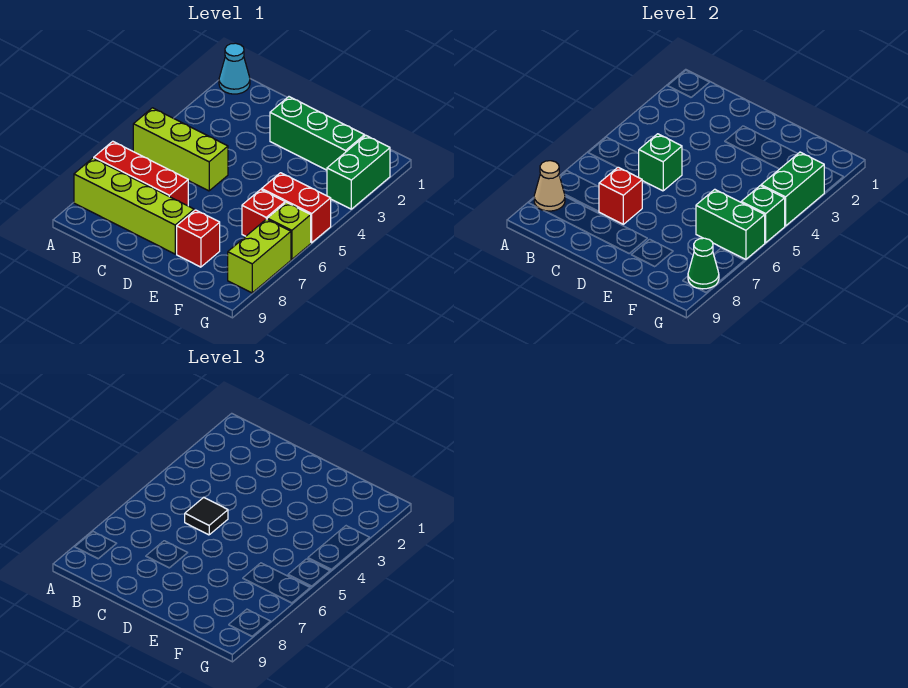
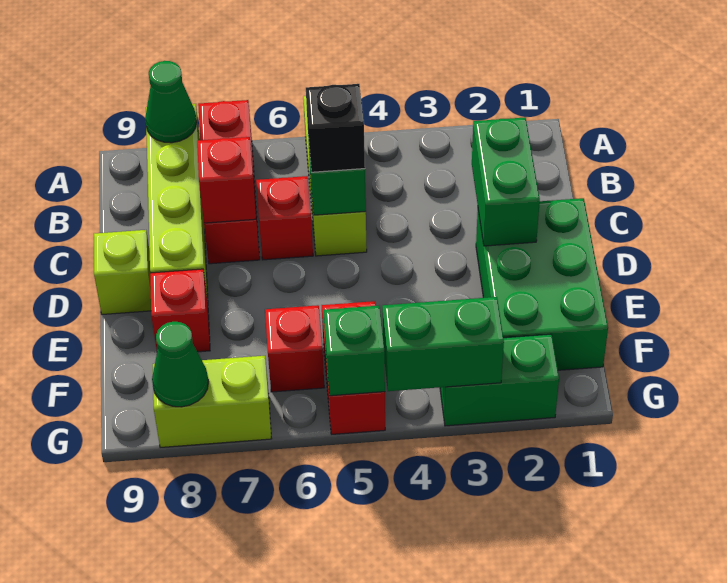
cyan cone A1 level 1 -> none
tan cone A8 level 2 -> green cone A8 level 2
black tile C5 level 3 -> black brick C5 level 3
none -> red brick C6 level 1
green brick D2:F2 level 1 -> green brick D1:F2 level 1
green brick F6:G6 level 2 -> green brick C2:D2 level 2
lime brick G6 level 1 -> lime brick D9 level 1

